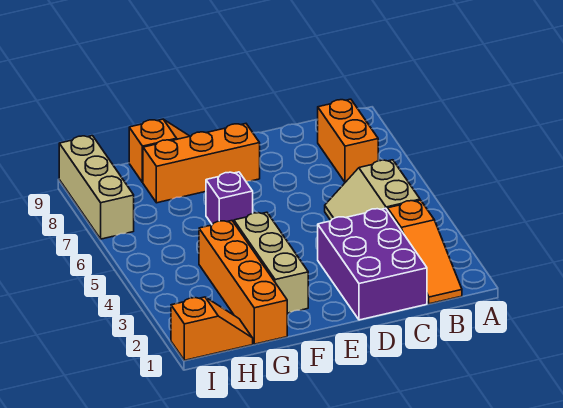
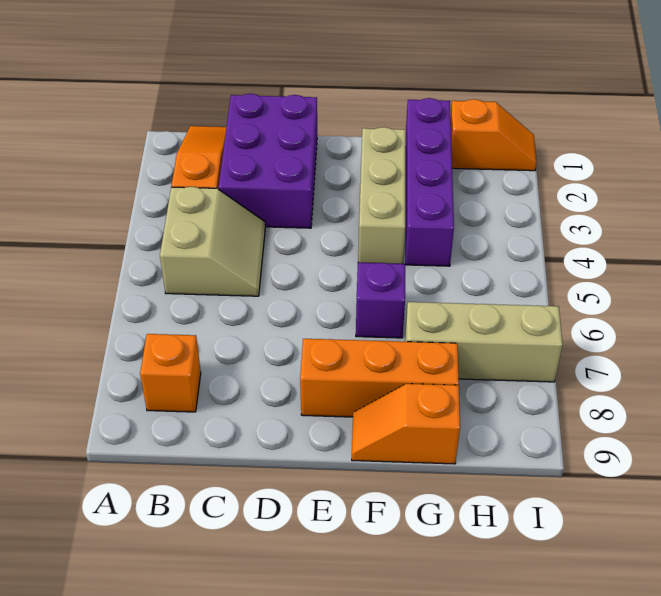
orange brick B7:B8 level 1 -> orange brick B8 level 1
orange brick G1:G4 level 1 -> purple brick G1:G4 level 1
orange slope H1:I1 level 1 top I -> orange slope H1:I1 level 1 top H
tan brick I7:I9 level 1 -> tan brick G7:I7 level 1

